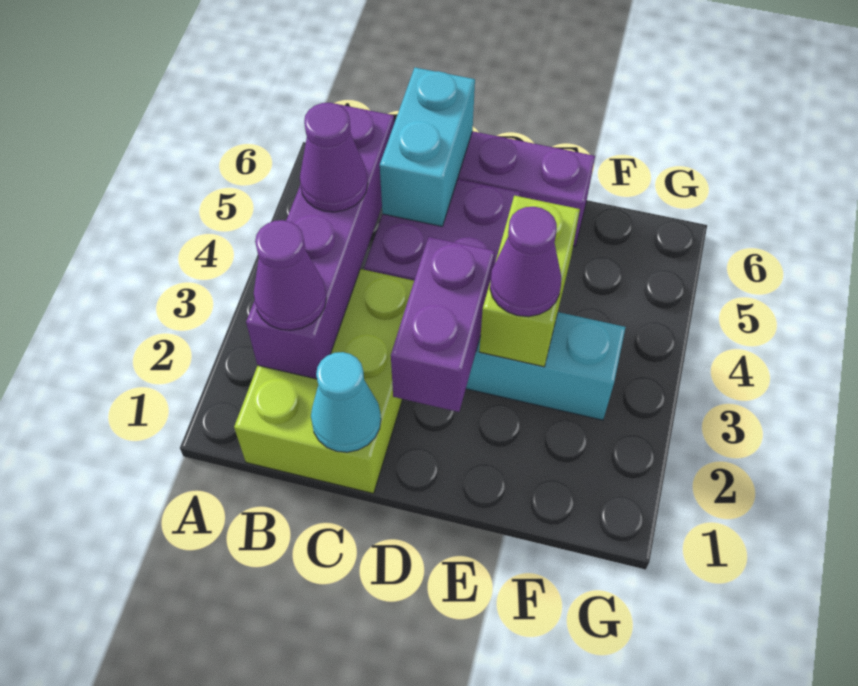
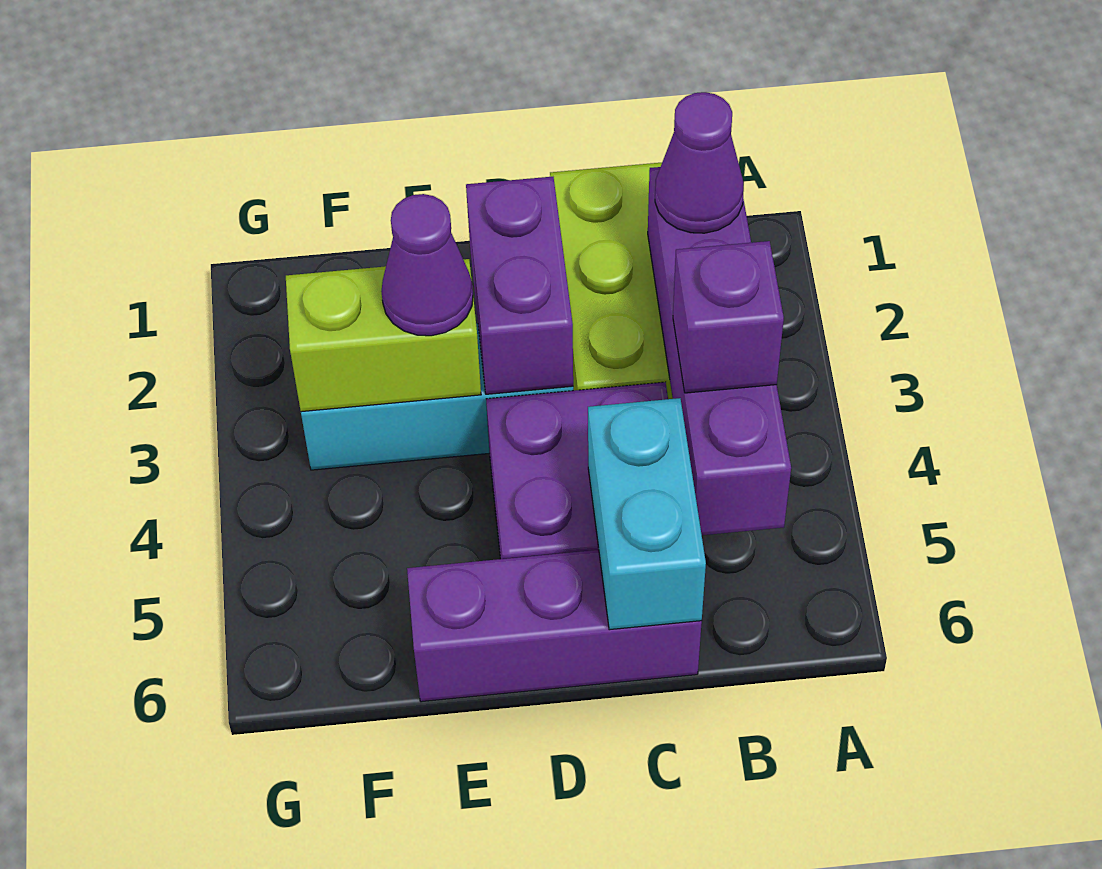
purple cone B4 level 3 -> purple brick B4 level 3
cyan cone C1 level 2 -> none
lime brick E3:E4 level 2 -> lime brick E3:F3 level 2

